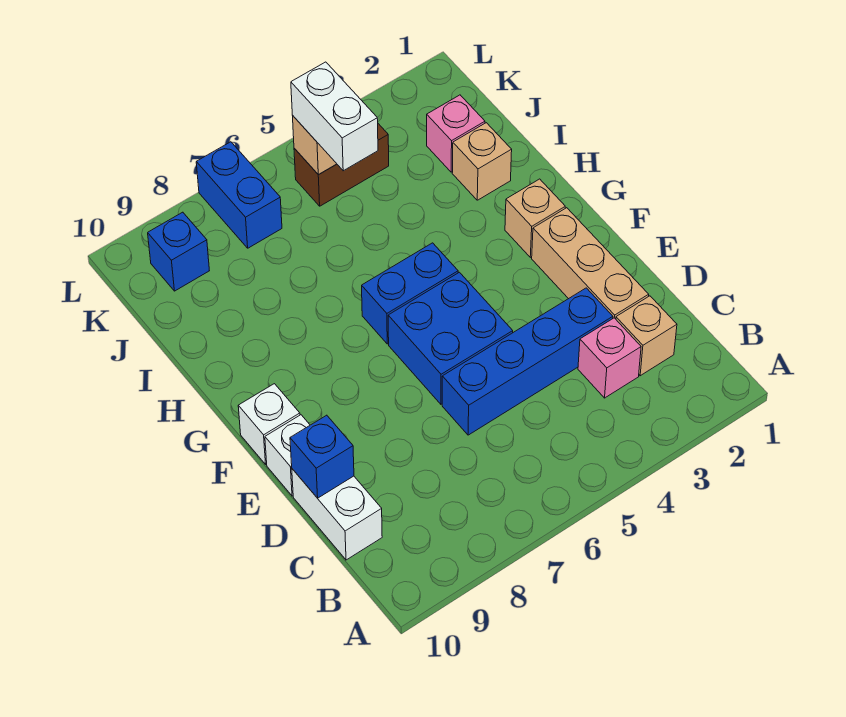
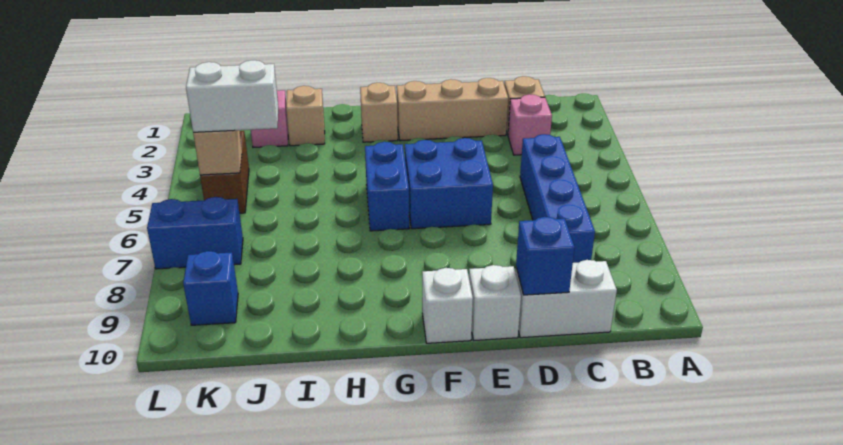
blue brick D3:D6 level 1 -> blue brick C5:C8 level 1

